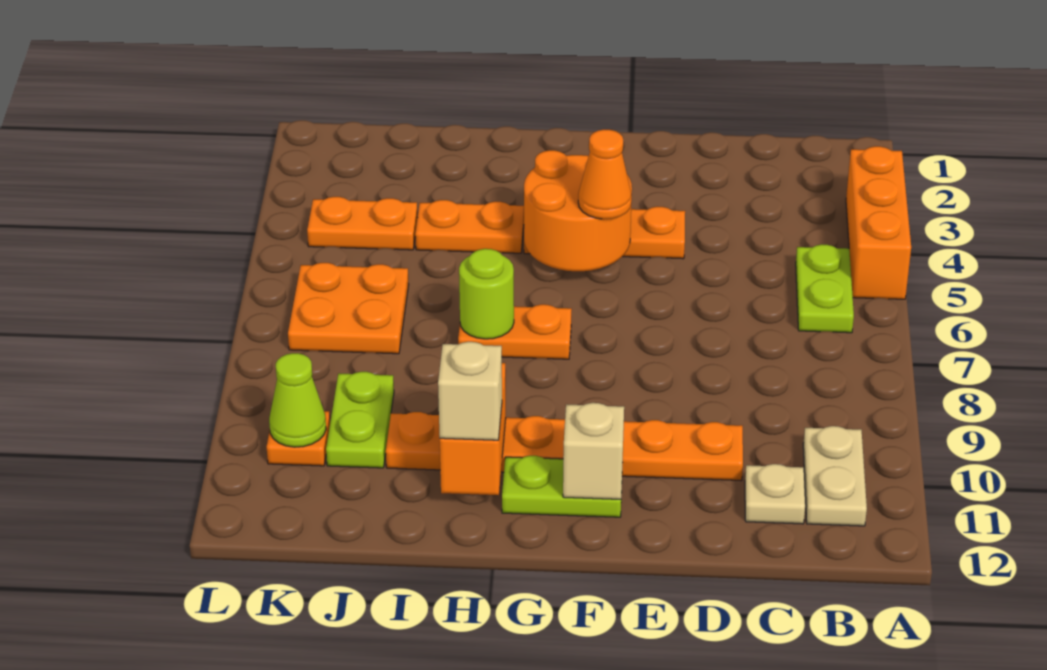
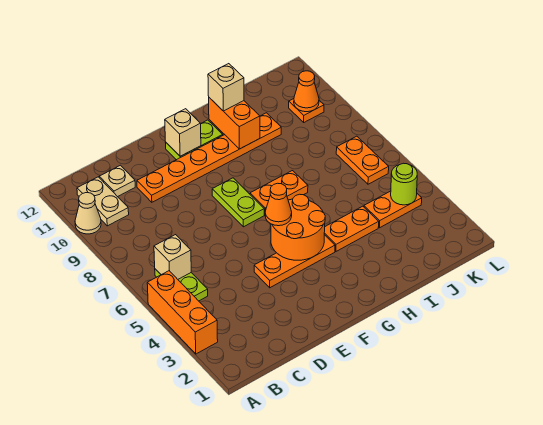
none -> tan cone A10 level 1
none -> tan brick B6 level 2
lime round brick H7 level 2 -> lime round brick K4 level 2
orange plate J6:K7 level 1 -> orange plate K6:K7 level 1
lime plate J9:J10 level 1 -> lime plate F7:F8 level 1
lime cone K10 level 2 -> orange cone K10 level 2

